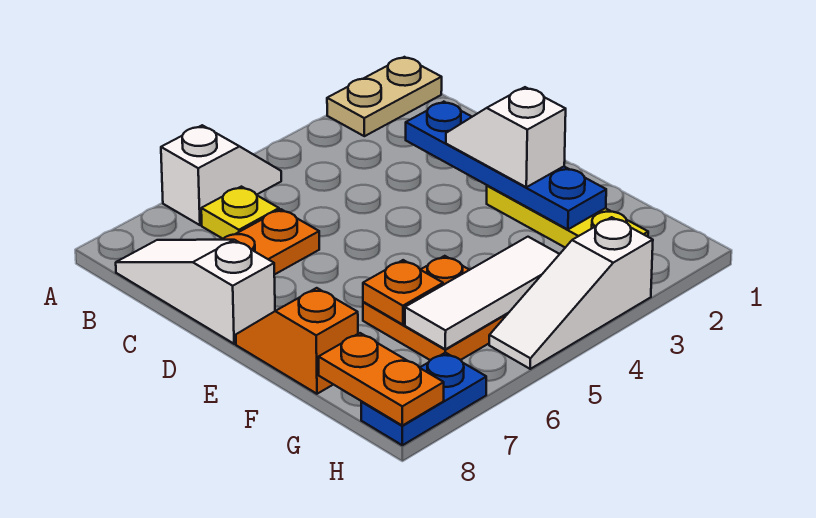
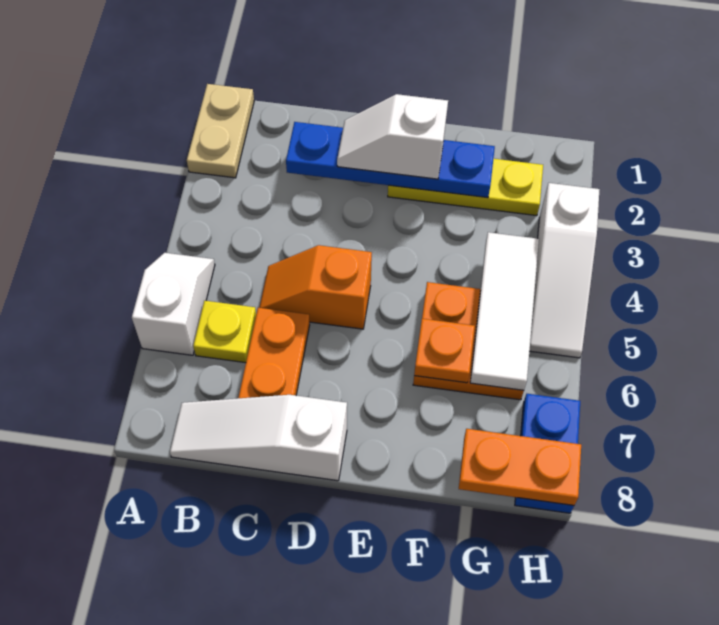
orange slope E8:F8 level 1 top F -> orange slope C5:D5 level 1 top D

